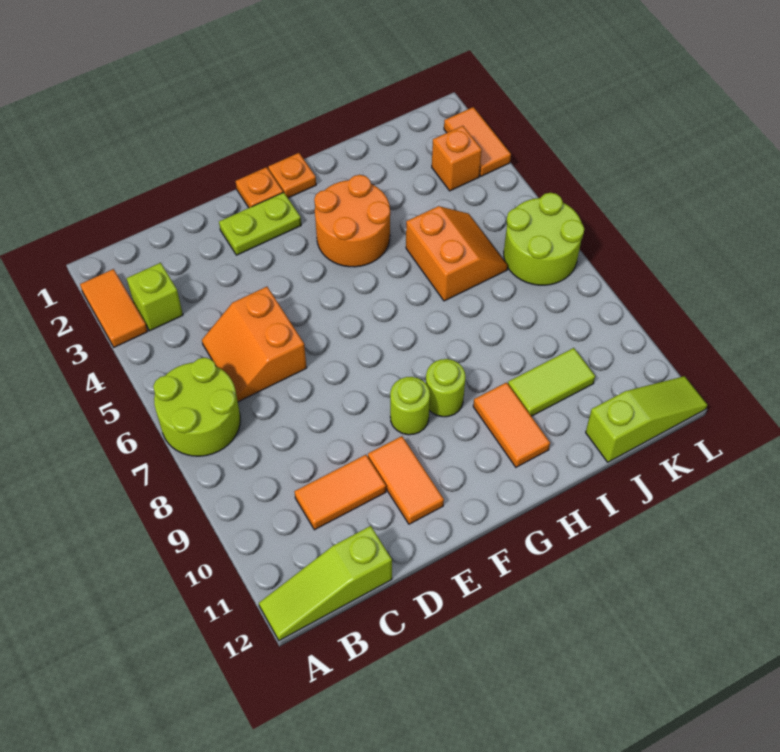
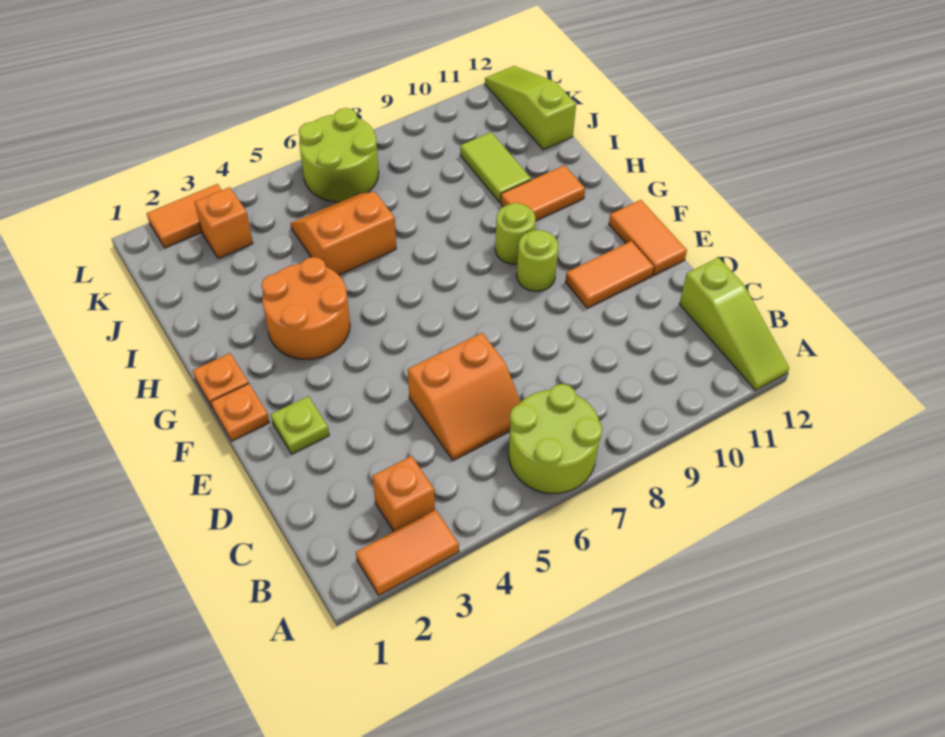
lime brick B3 level 1 -> orange brick B3 level 1
orange tile C10:D10 level 1 -> orange tile E12:F12 level 1
lime plate E2:F2 level 1 -> lime plate E2 level 1

